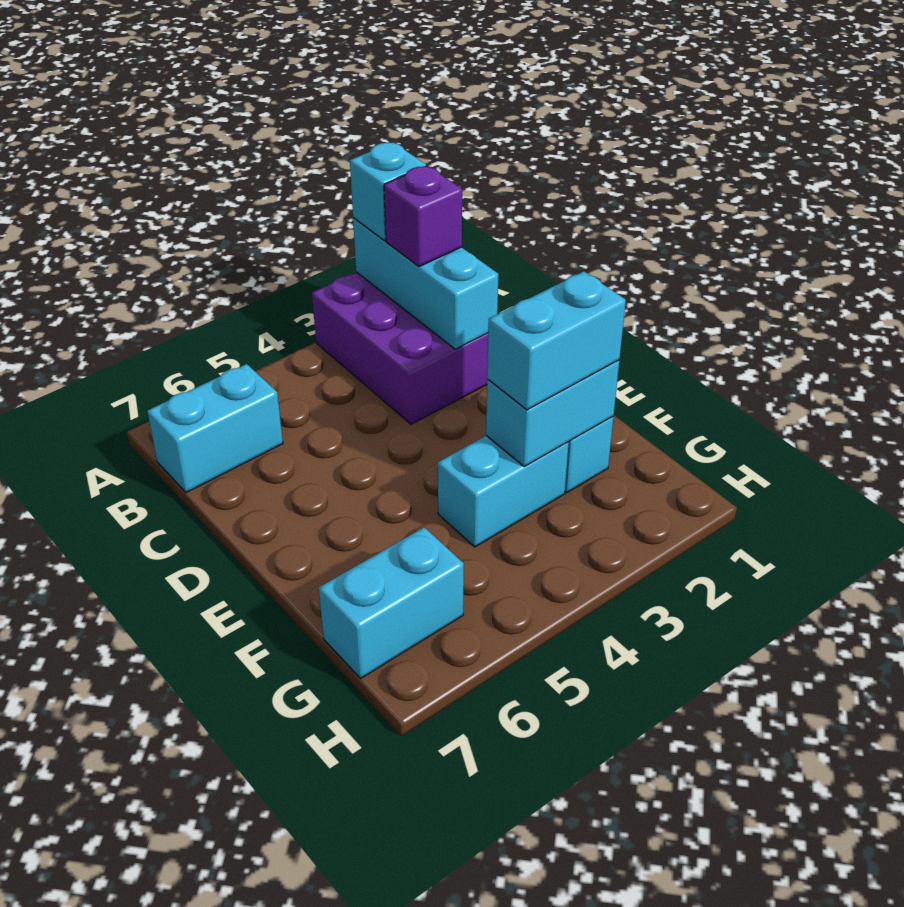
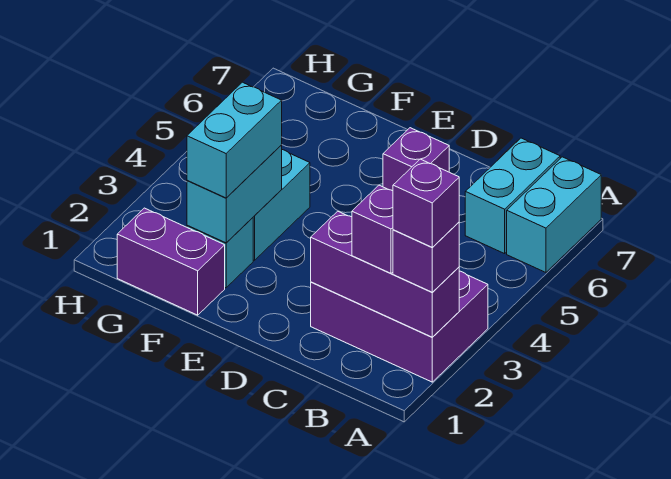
cyan brick A2:C2 level 2 -> purple brick A2:C2 level 2
cyan brick A2 level 3 -> purple brick A2 level 3
none -> purple brick A2 level 4
none -> purple brick D6 level 1
none -> purple brick F1:G1 level 1
cyan brick G6:G7 level 1 -> cyan brick A6:A7 level 1

